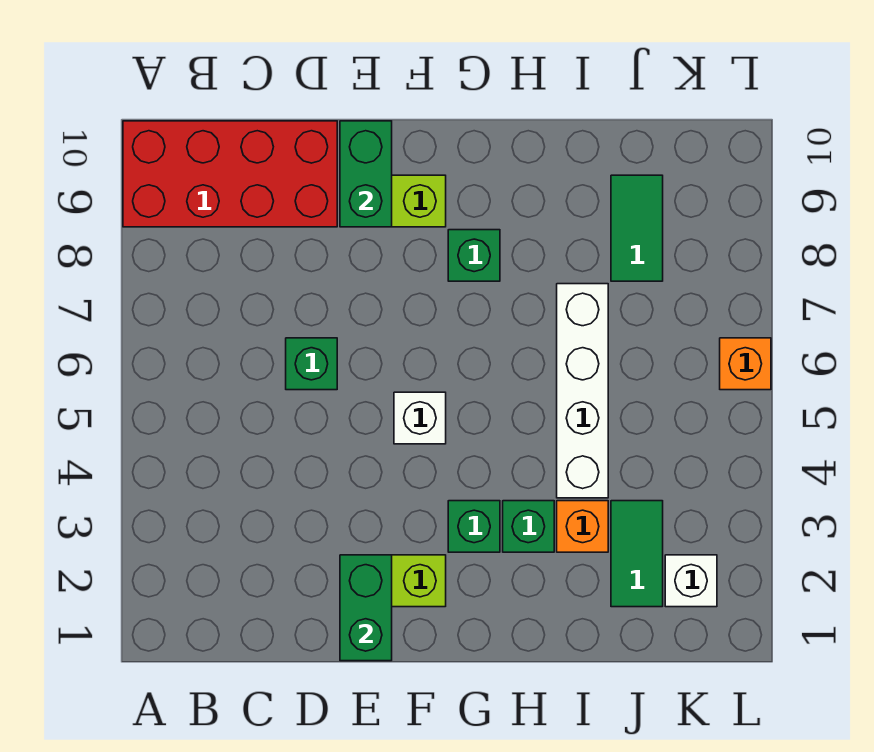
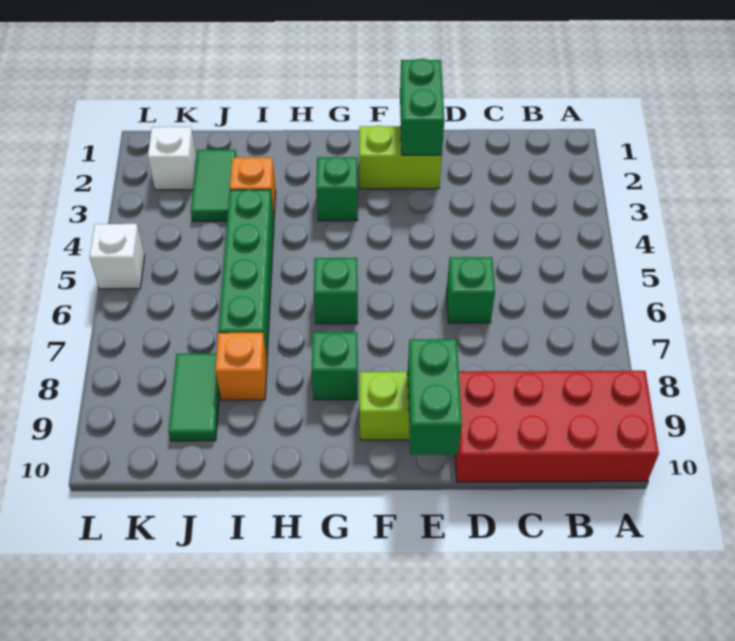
white brick F5 level 1 -> white brick L5 level 1
green brick H3 level 1 -> green brick G6 level 1
white brick I4:I7 level 1 -> green brick I4:I7 level 1
orange brick L6 level 1 -> orange brick I8 level 1

